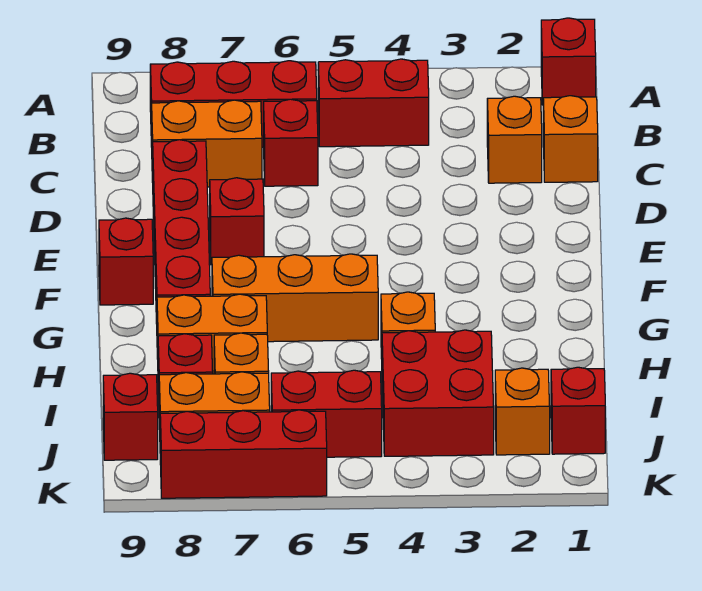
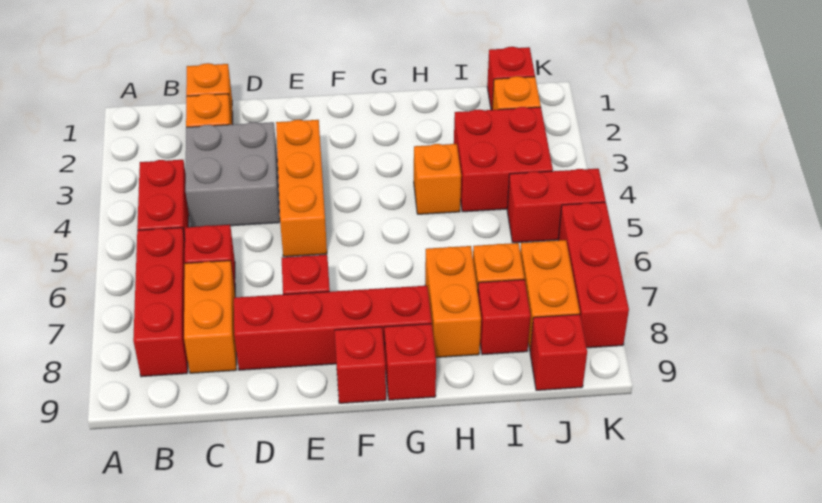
red brick A1 level 1 -> red brick G9 level 1
none -> grey brick C3:D4 level 1
orange brick G5:G7 level 1 -> orange brick E3:E5 level 1
red brick J5:J6 level 1 -> red brick J5:K5 level 1

